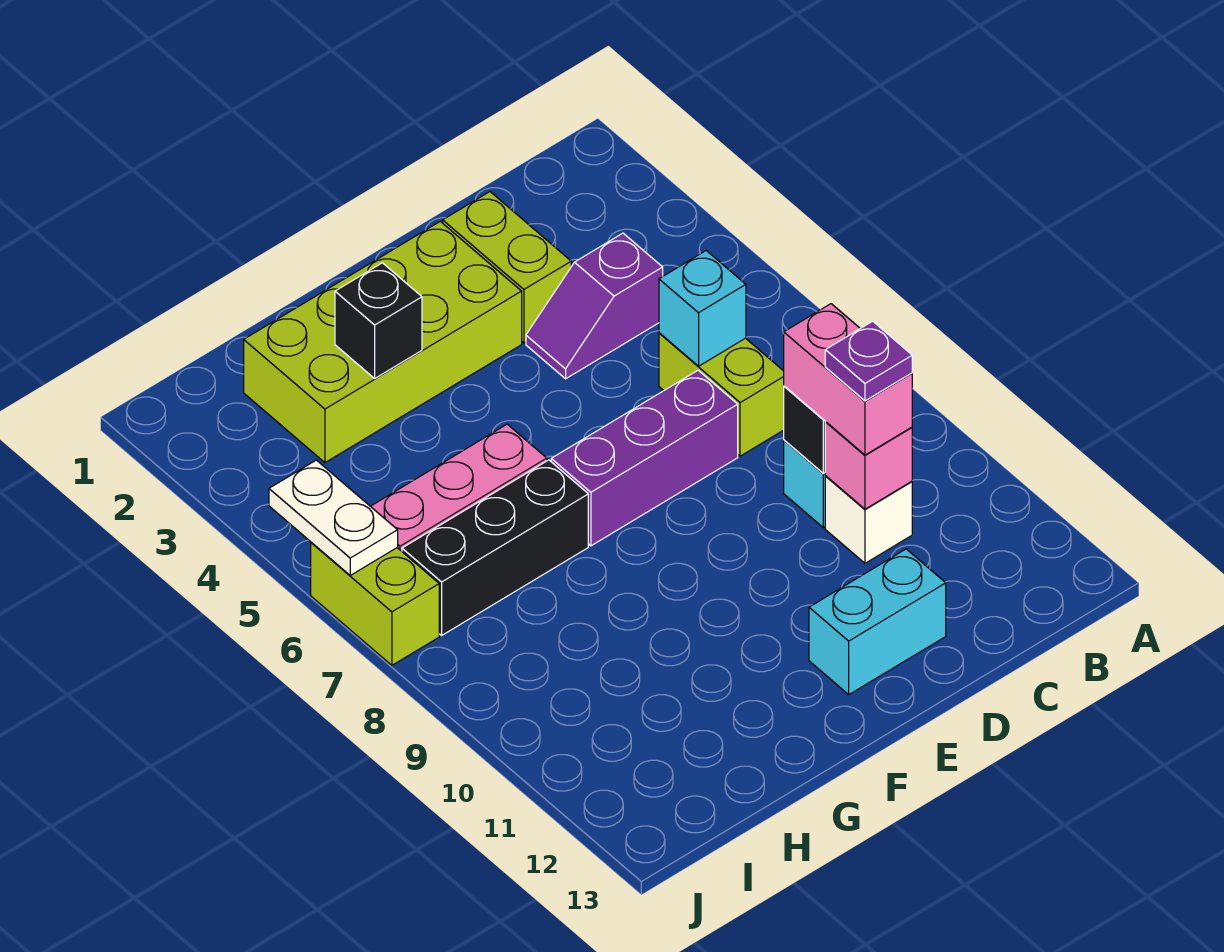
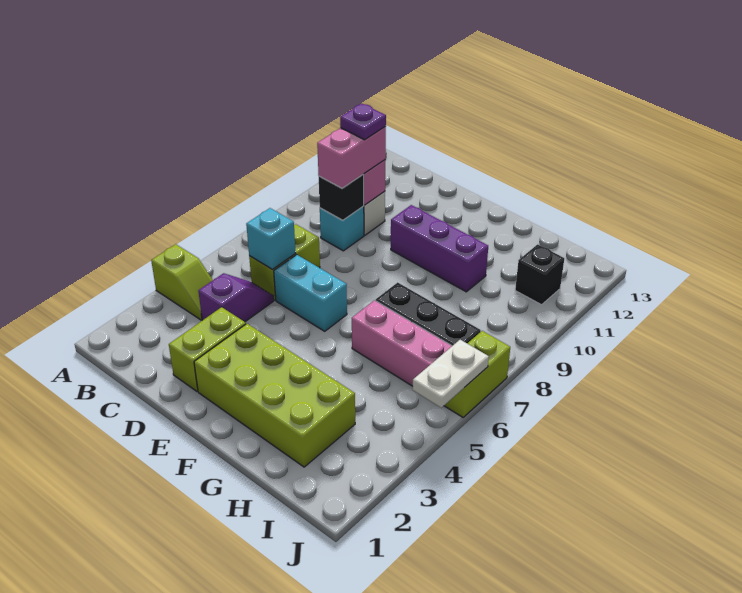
none -> lime slope A4:B4 level 1 top A
purple slope C4:D4 level 1 top C -> purple slope C4:C5 level 1 top 4
purple brick D7:F7 level 1 -> purple brick E10:G10 level 1
cyan brick D12:E12 level 1 -> cyan brick D6:E6 level 1
black brick G3 level 2 -> black brick I11 level 1

